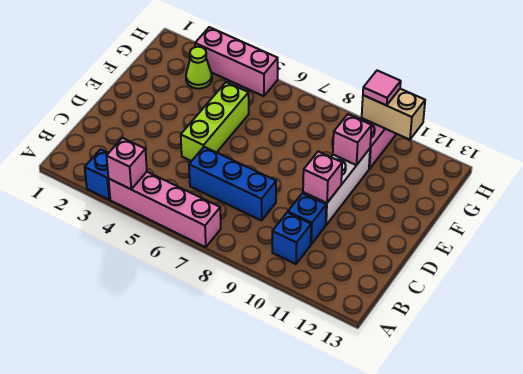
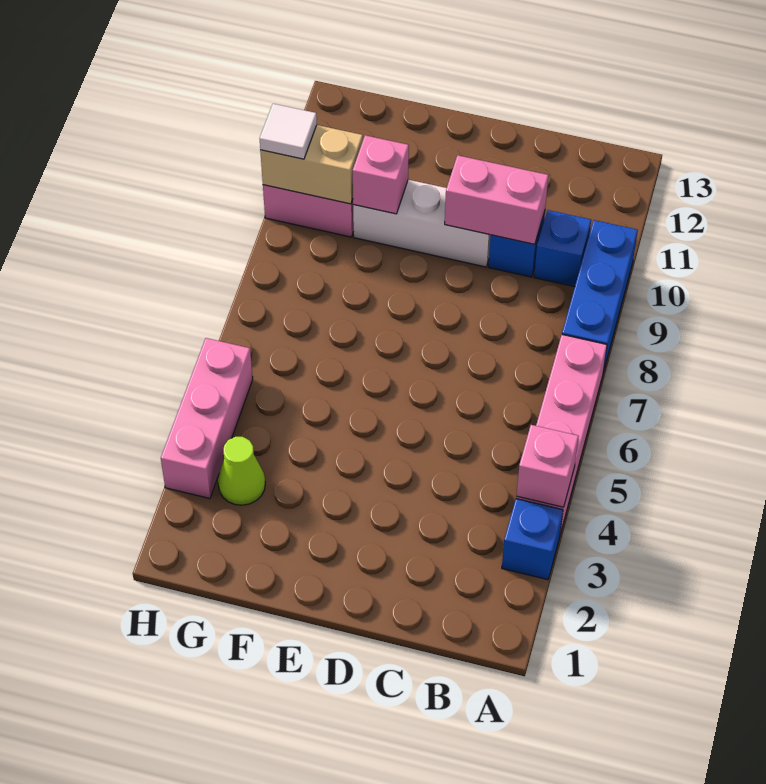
blue brick C6:C8 level 1 -> blue brick A8:A10 level 1
lime brick D5:F5 level 1 -> none
pink brick D10 level 2 -> pink brick C10:D10 level 2
tan brick H10:H11 level 2 -> tan brick G10:H10 level 2
pink tile H10 level 3 -> white tile H10 level 3

